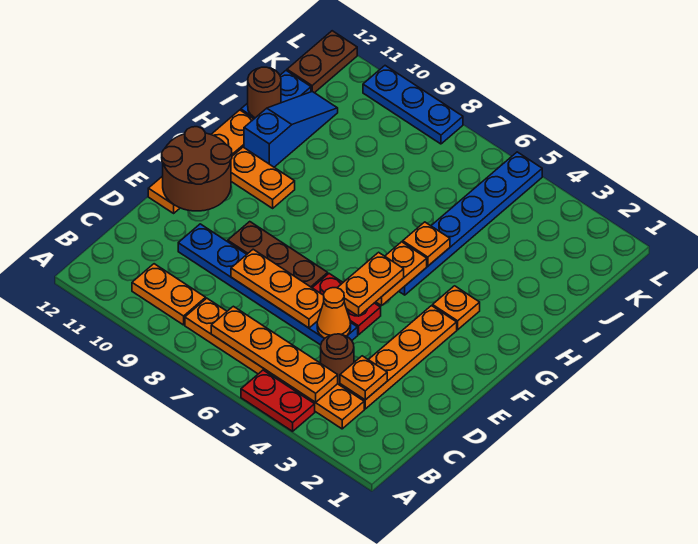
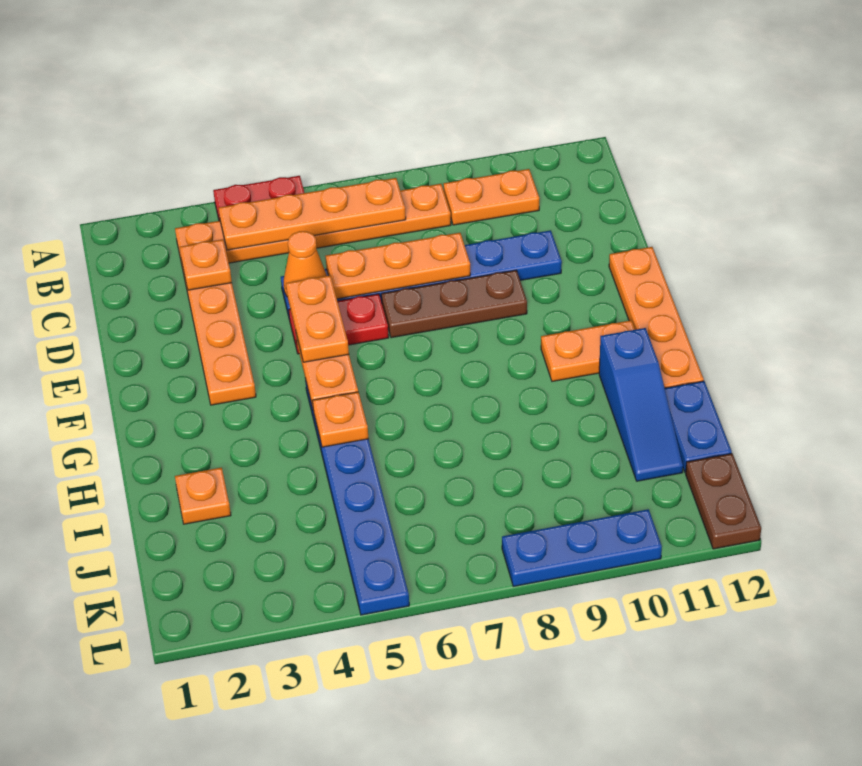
brown round brick C4 level 1 -> none
brown round brick E11:F12 level 2 -> none
orange plate G3 level 1 -> orange plate I2 level 1
brown round brick I12 level 2 -> none

